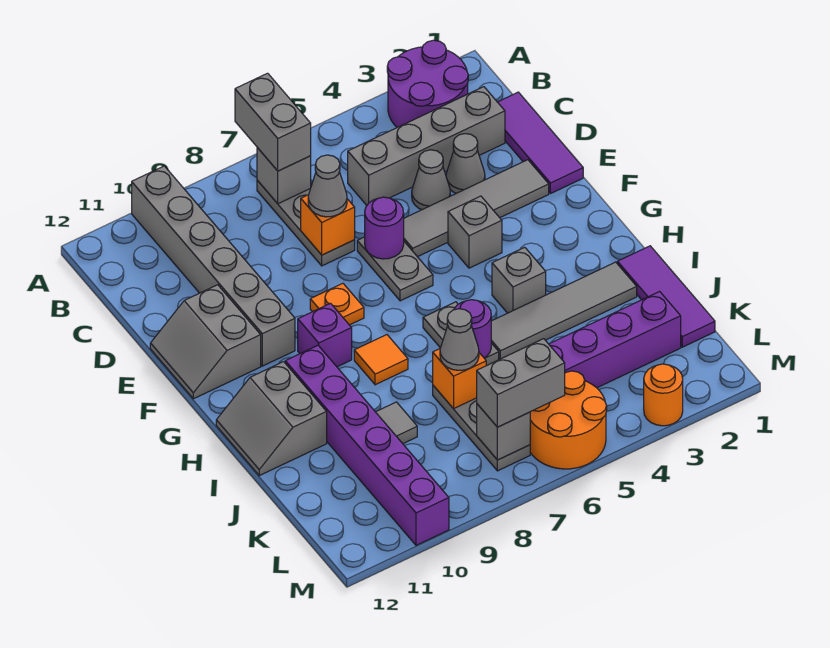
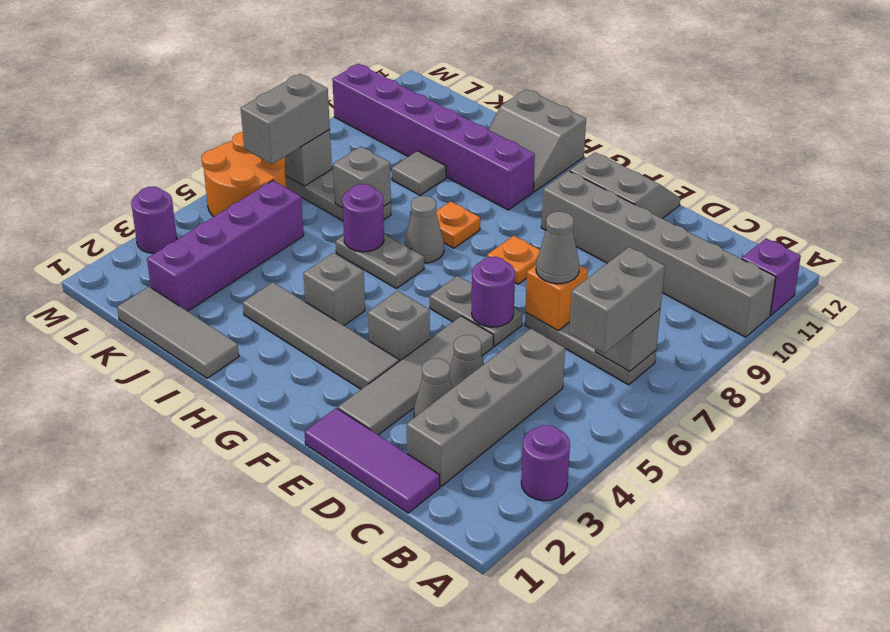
purple round brick A2:B3 level 1 -> purple round brick A3 level 1
grey brick A7:B7 level 3 -> grey brick B6:B7 level 3
purple brick G9 level 1 -> purple brick A11 level 1
orange tile H8 level 1 -> orange plate H8 level 1
grey slope H11:I12 level 1 top 11 -> grey slope H11:I12 level 1 top 12
purple tile I1:K1 level 1 -> grey tile I1:K1 level 1
grey tile I2:I5 level 1 -> grey tile F3:I3 level 1
orange brick J7 level 2 -> grey brick J7 level 2
grey cone J7 level 3 -> grey cone H7 level 1
orange round brick M3 level 1 -> purple round brick M3 level 1

